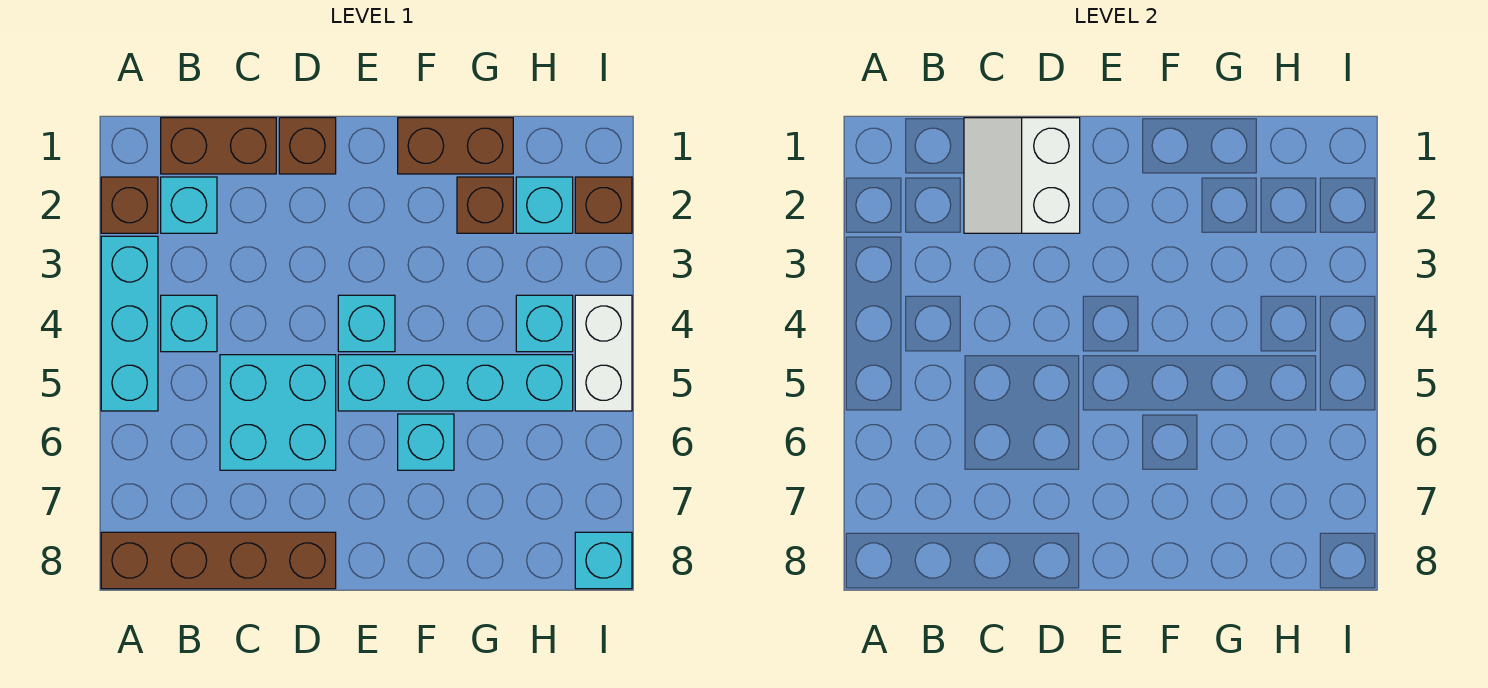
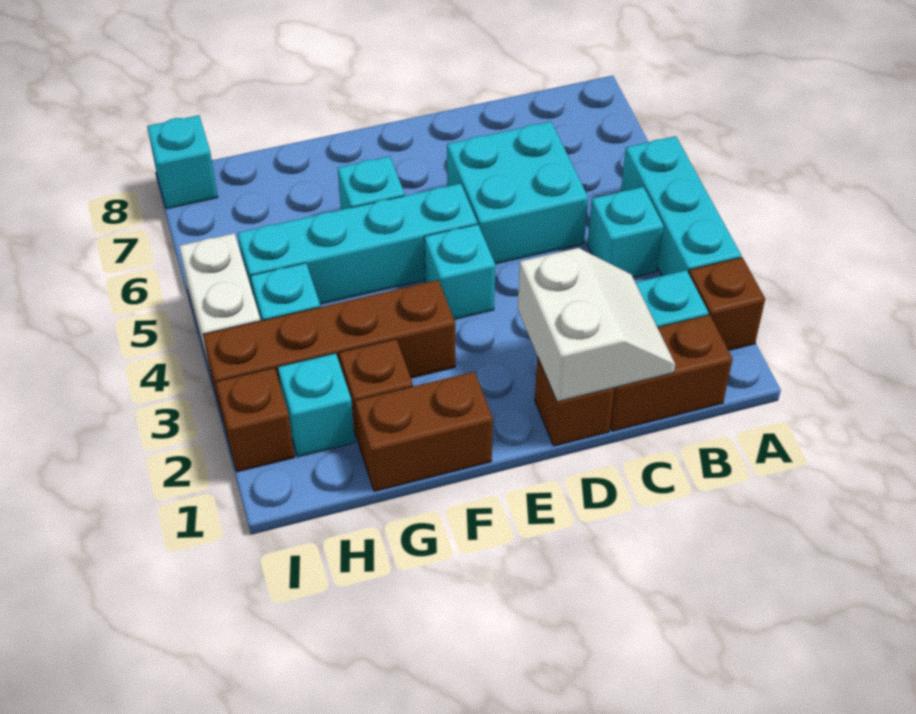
brown brick A8:D8 level 1 -> brown brick F3:I3 level 1

